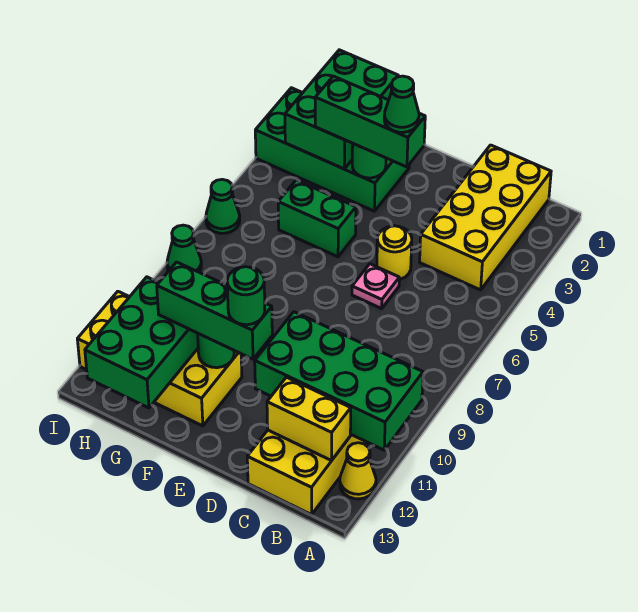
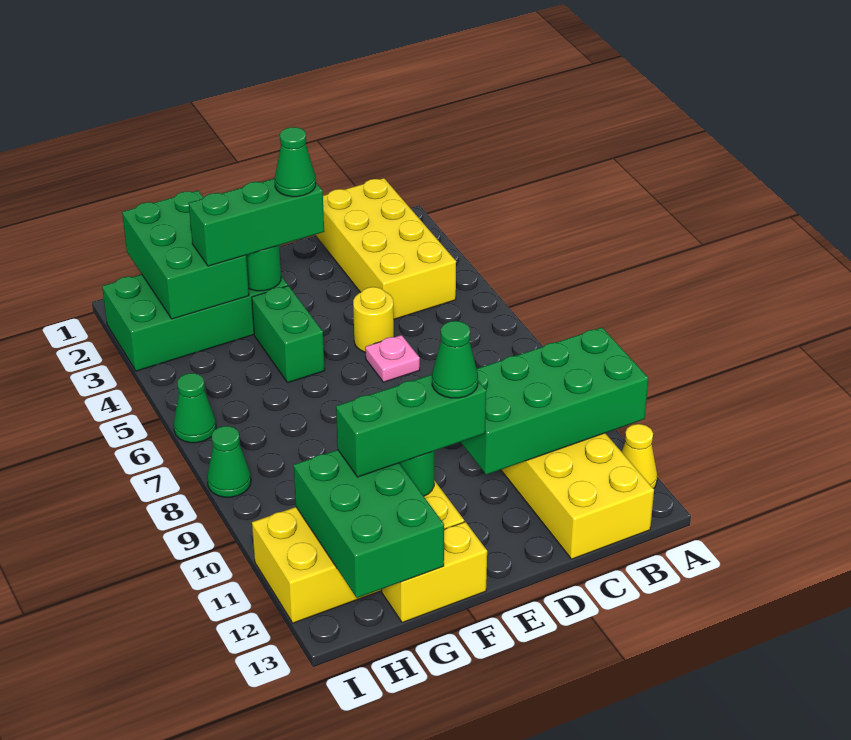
yellow brick B12:C12 level 2 -> yellow brick F13:G13 level 1
green round brick E11 level 4 -> green cone E11 level 4
green brick F5:G5 level 1 -> green brick F4:F5 level 1

